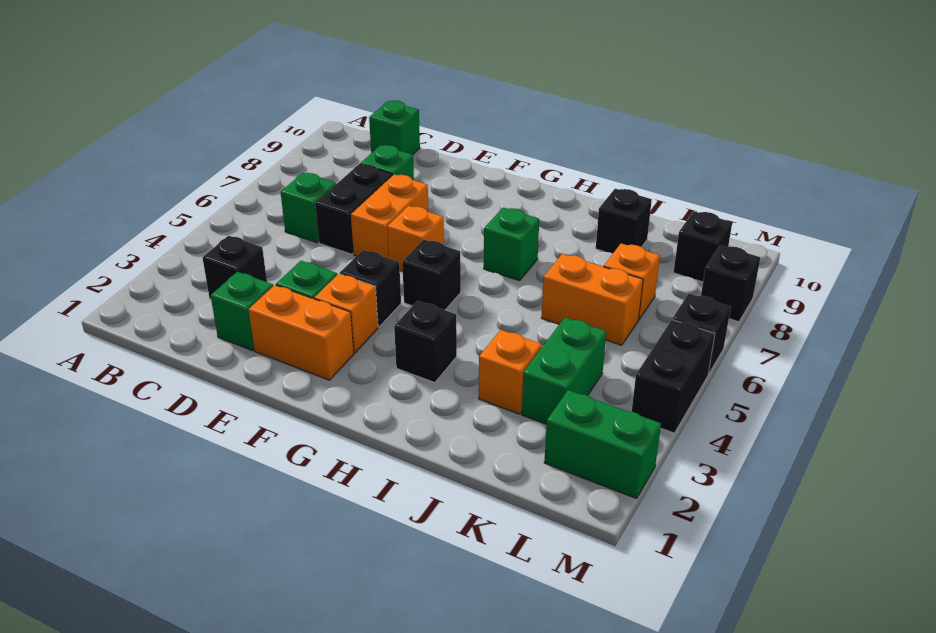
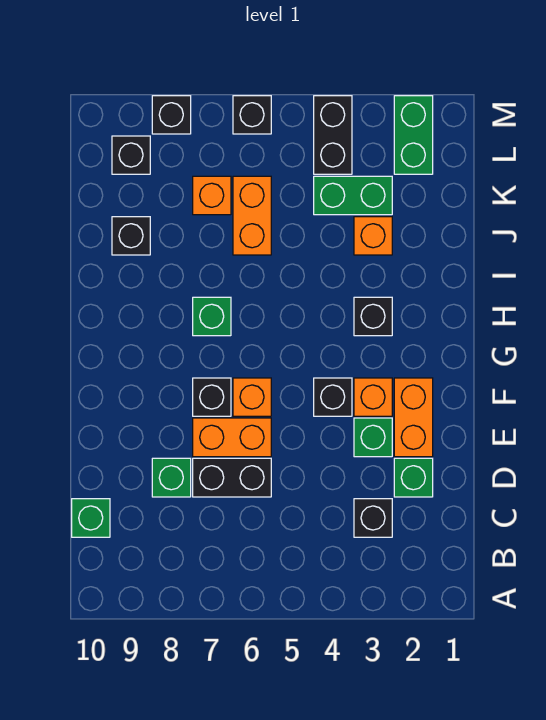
green brick C6 level 1 -> none
black brick G5 level 1 -> black brick F7 level 1
black brick M4:M5 level 1 -> black brick L4:M4 level 1

